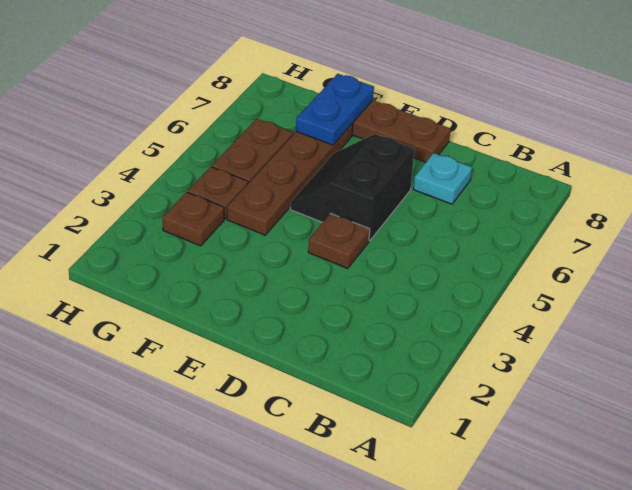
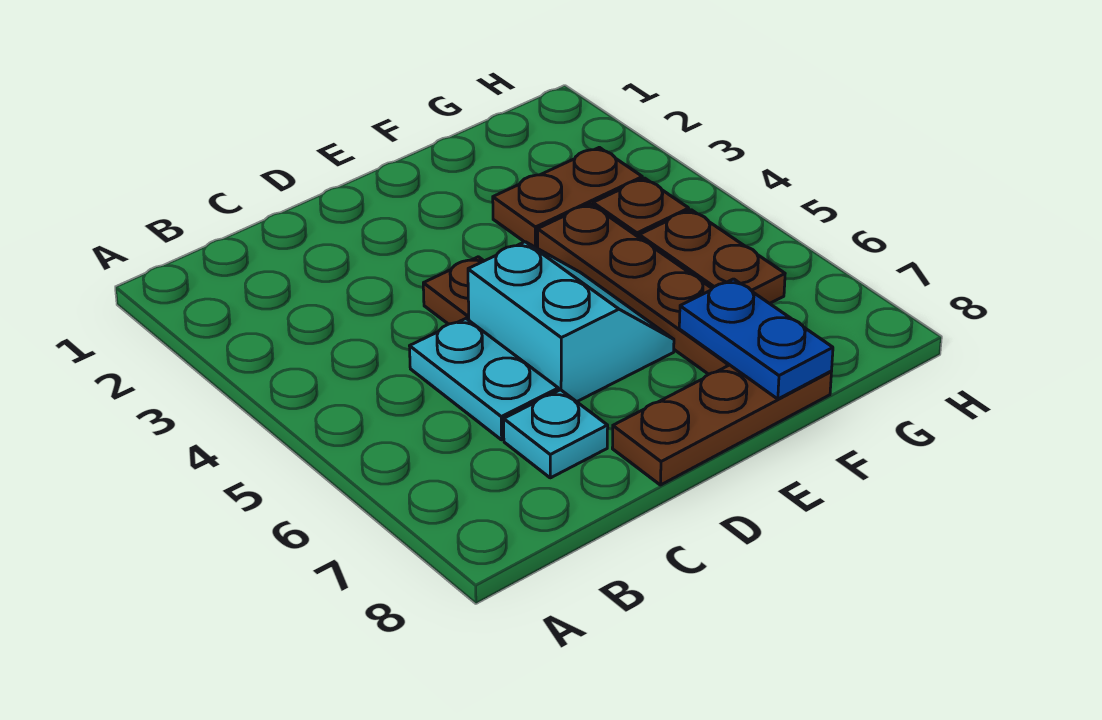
none -> cyan plate C5:C6 level 1
black slope D5:E6 level 1 top D -> cyan slope D5:E6 level 1 top D
brown plate G3 level 1 -> brown plate F3:G3 level 1

